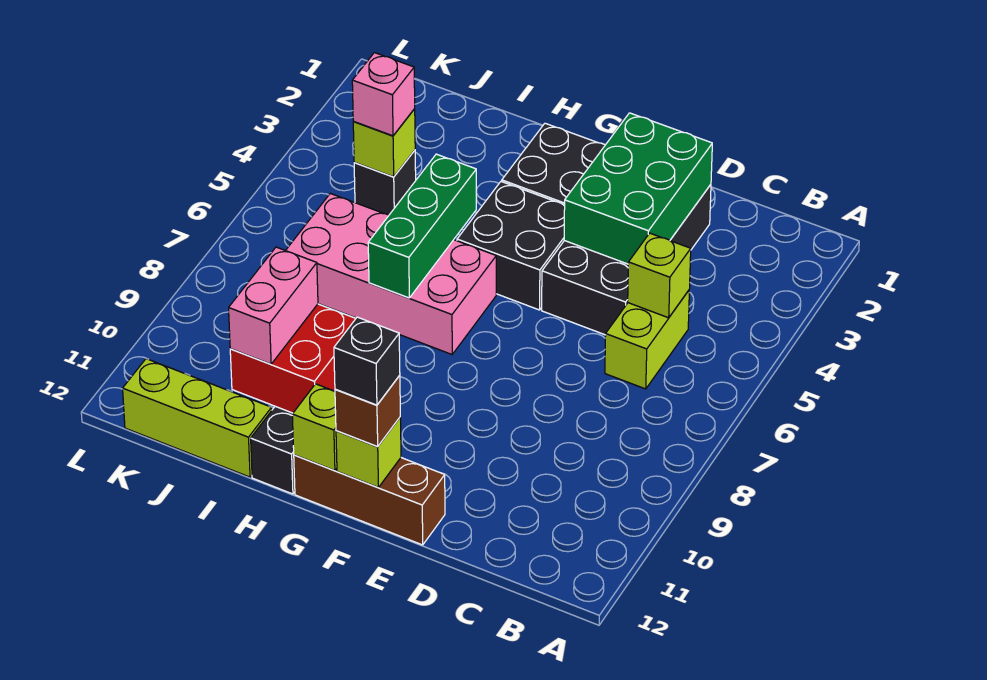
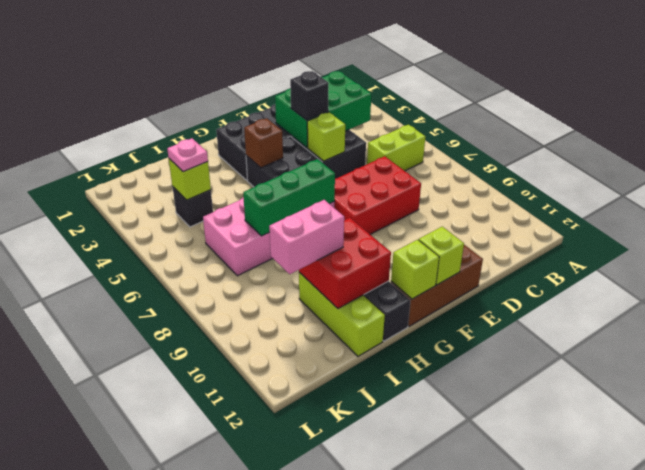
lime brick C5:C6 level 1 -> lime brick B6:C6 level 1
lime brick C5 level 2 -> lime brick E5 level 2
green brick D2:E4 level 2 -> green brick C3:E4 level 2
none -> red brick D7:F8 level 1
brown brick F12 level 3 -> brown brick G4 level 2
black brick F12 level 4 -> black brick E4 level 3
green brick H5:H7 level 2 -> green brick G7:I7 level 2
pink brick I10:I11 level 3 -> pink brick I10:J10 level 3
lime brick I12:K12 level 1 -> lime brick I10:I12 level 1
pink brick J4 level 3 -> pink plate J4 level 3

